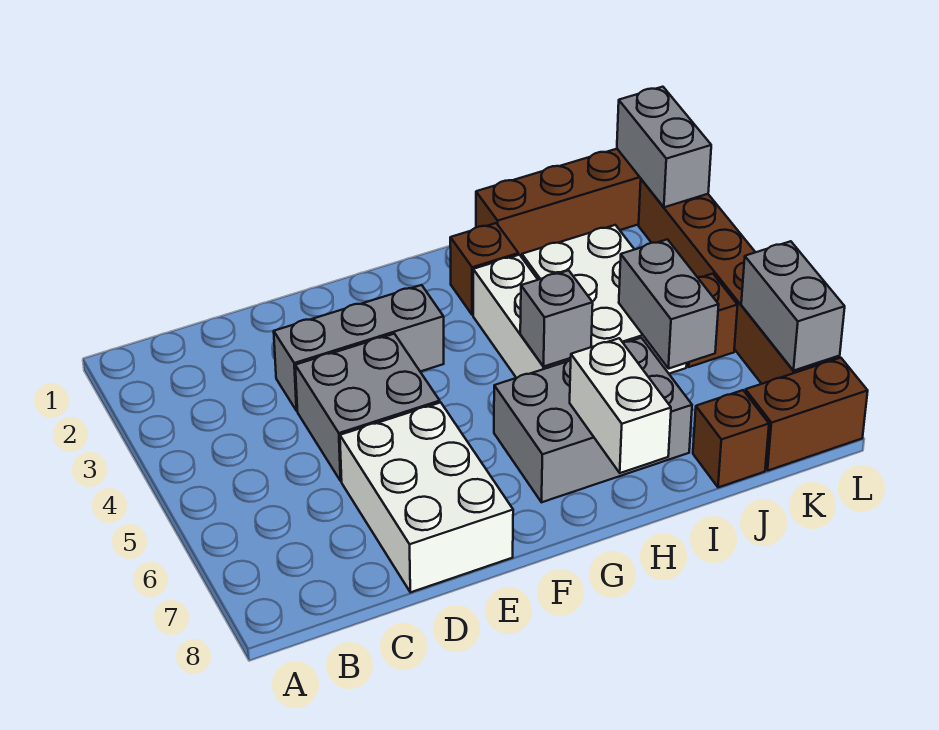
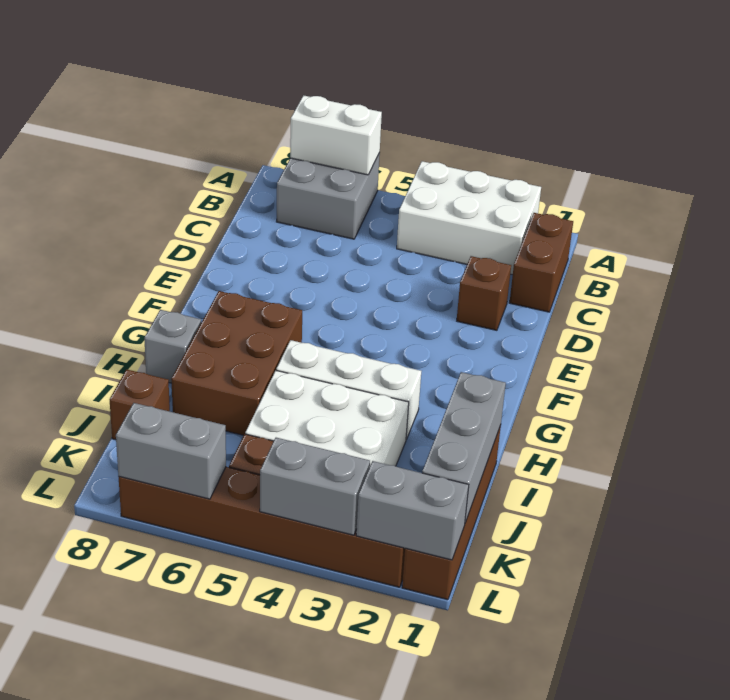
grey brick D3:F3 level 1 -> grey brick I1:K1 level 2
grey brick D4:E5 level 1 -> grey brick A6:B7 level 1
white brick D6:E8 level 1 -> white brick A2:B4 level 1
grey brick G6:I7 level 1 -> brown brick G6:I7 level 1
brown brick H2 level 1 -> brown brick D2 level 1
grey brick H5 level 2 -> grey brick H8 level 1
white brick H7:H8 level 2 -> white brick A6:A7 level 2
grey brick J5:J6 level 2 -> grey brick L3:L4 level 2
brown brick K8:L8 level 1 -> brown brick B1:C1 level 1

